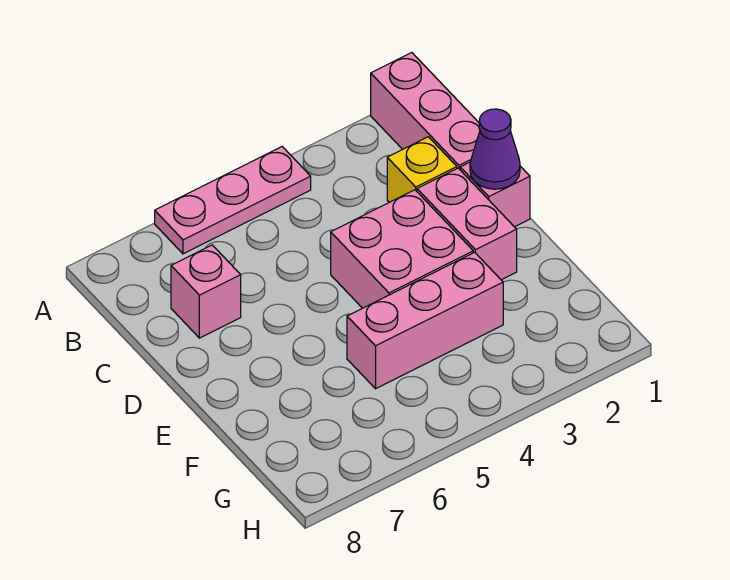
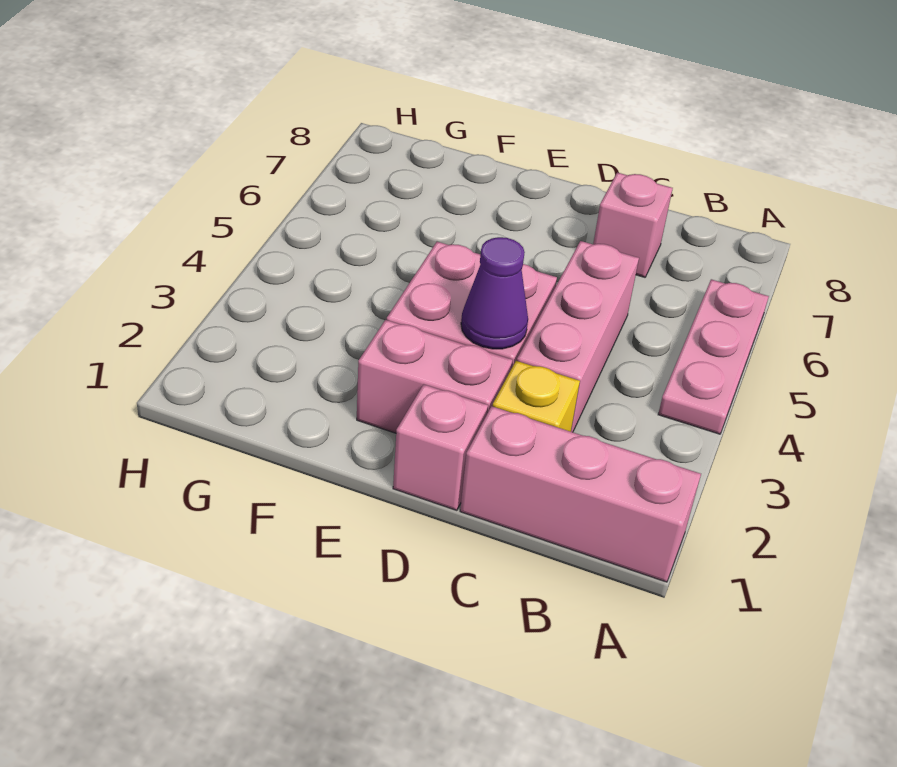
purple cone D1 level 2 -> purple cone D3 level 2
pink brick F3:F5 level 1 -> pink brick C3:C5 level 1

